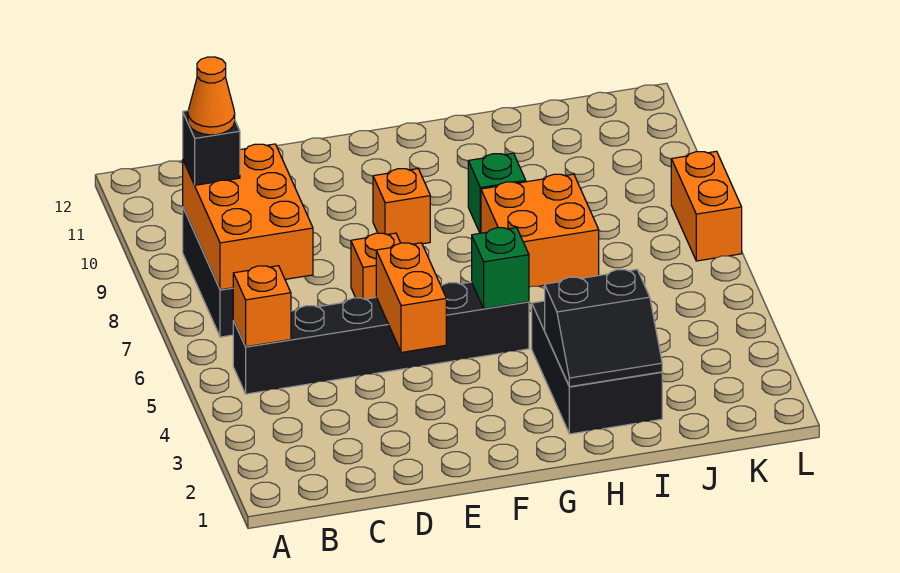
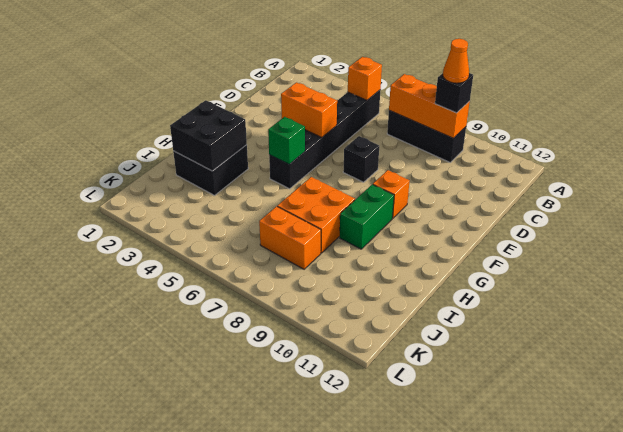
orange brick B7:C9 level 2 -> orange brick B7:B9 level 2
orange brick E7 level 1 -> black brick E7 level 1
black brick H2:I4 level 1 -> black brick H2:I3 level 1
black slope H2:I3 level 2 top 3 -> black brick H2:I3 level 2
green brick H9 level 1 -> green brick G9:H9 level 1
orange brick L7:L8 level 1 -> orange brick J7:J8 level 1

